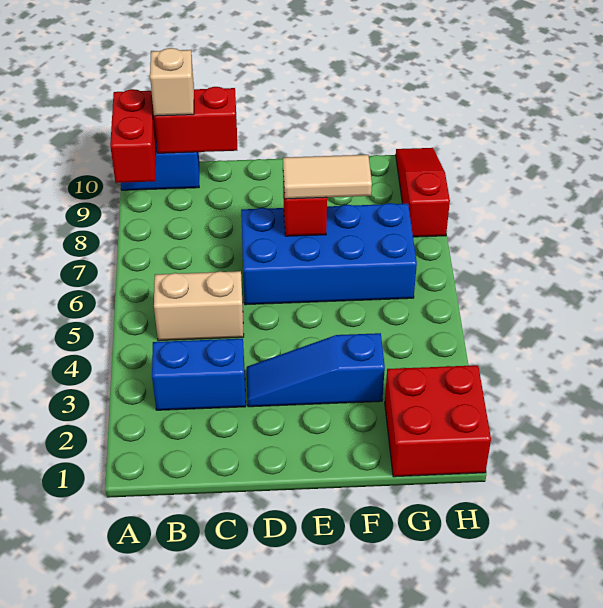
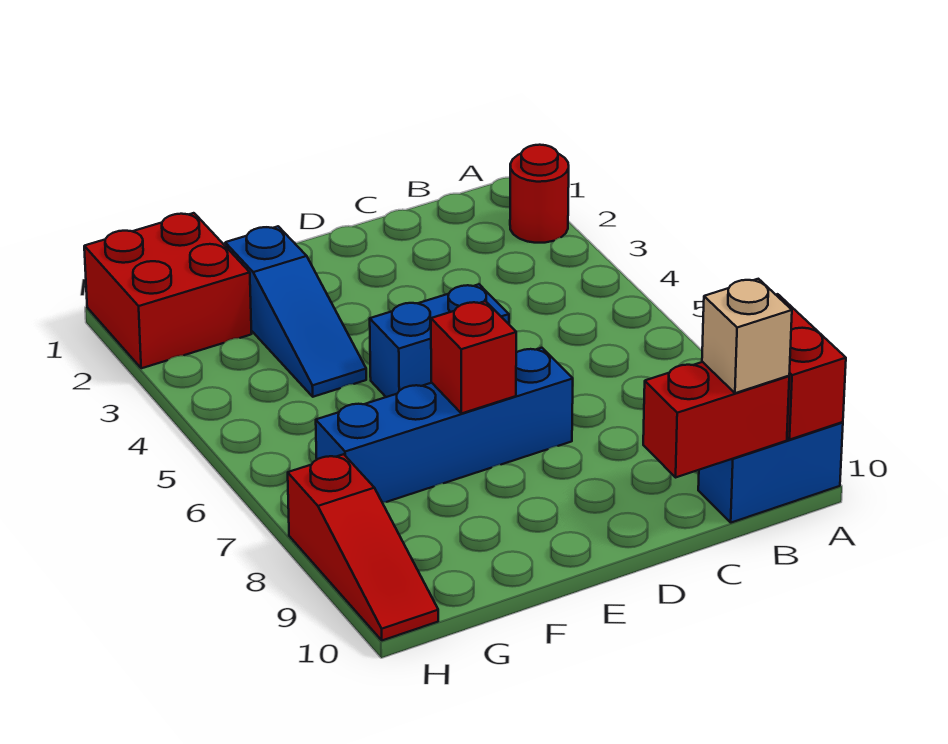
none -> red round brick A2 level 1
blue brick B3:C3 level 1 -> blue brick D5:E5 level 1
tan brick B5:C5 level 1 -> none
blue slope D3:F3 level 1 top F -> blue slope F2:F4 level 1 top 2
blue brick D6:G7 level 1 -> blue brick D7:G7 level 1
tan tile E7:F7 level 3 -> none

